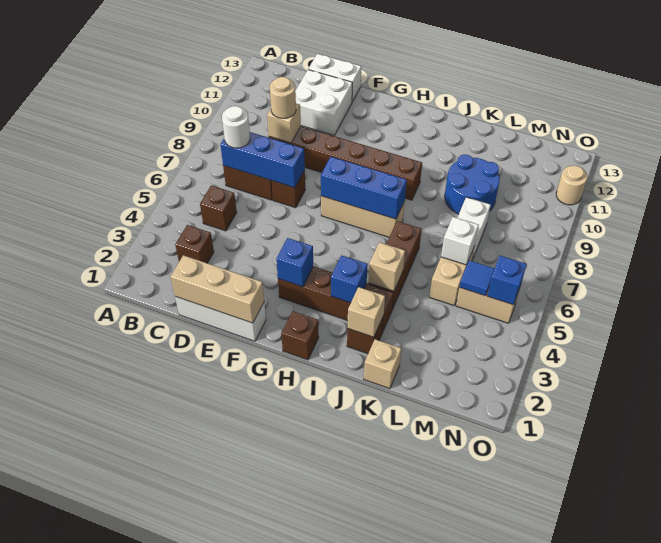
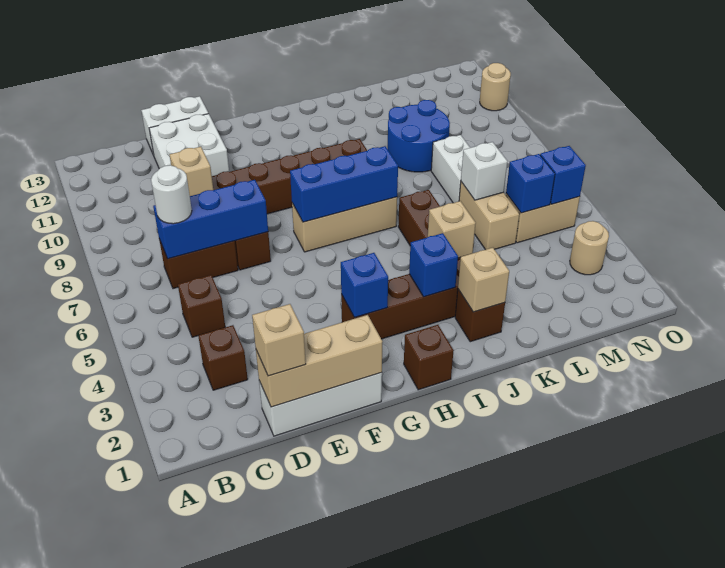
tan round brick D9 level 3 -> tan round brick N3 level 1
tan brick K1 level 1 -> tan brick D1 level 3
blue tile M5 level 2 -> blue brick M5 level 2

